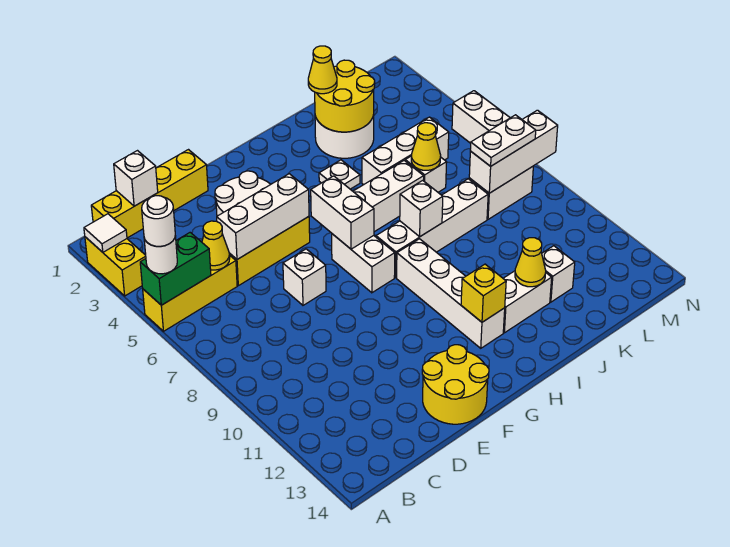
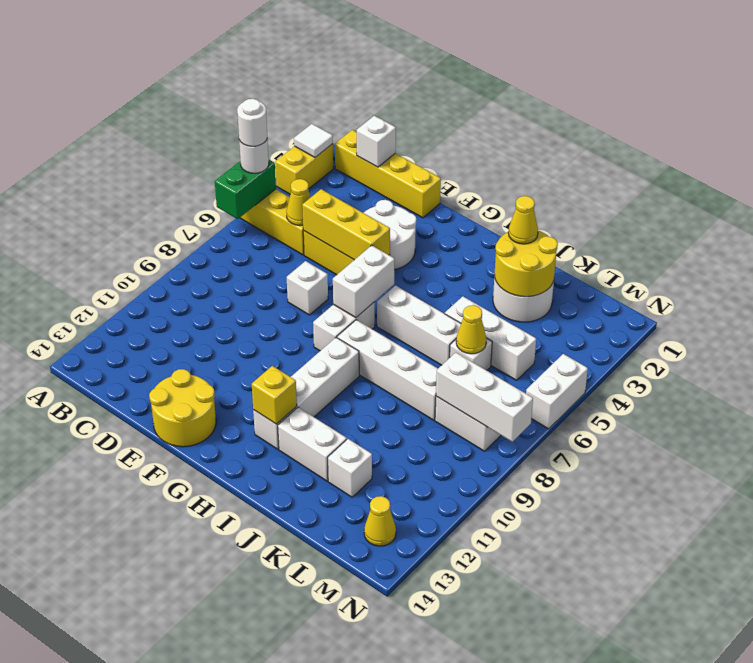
green brick A5:B5 level 2 -> green brick A5:A6 level 2
white brick D5:F5 level 2 -> yellow brick D5:F5 level 2
white plate I4 level 1 -> none
white brick I8 level 2 -> none
yellow cone J12 level 2 -> yellow cone M13 level 1
white plate L8:M8 level 3 -> none

